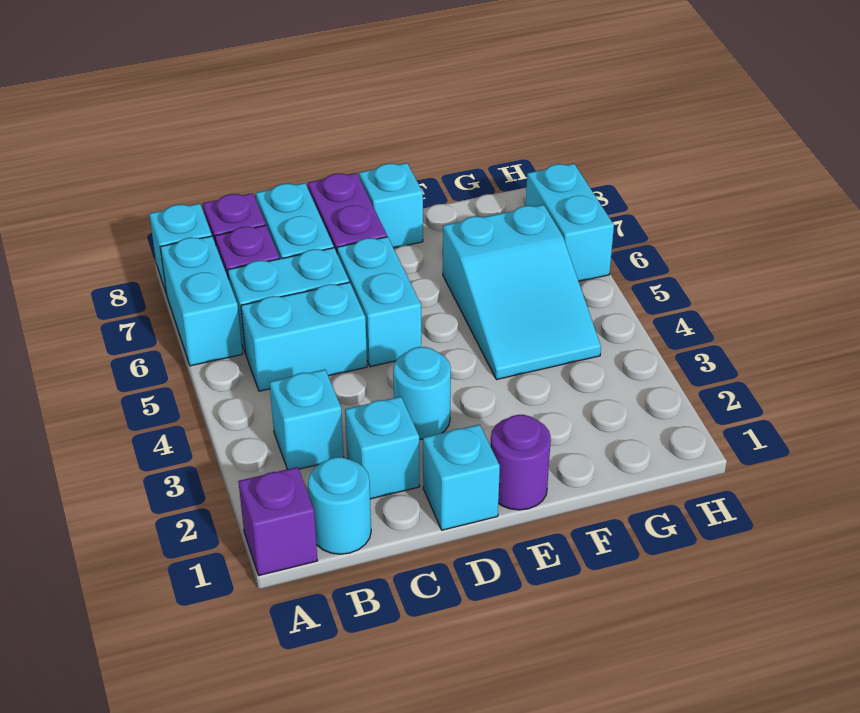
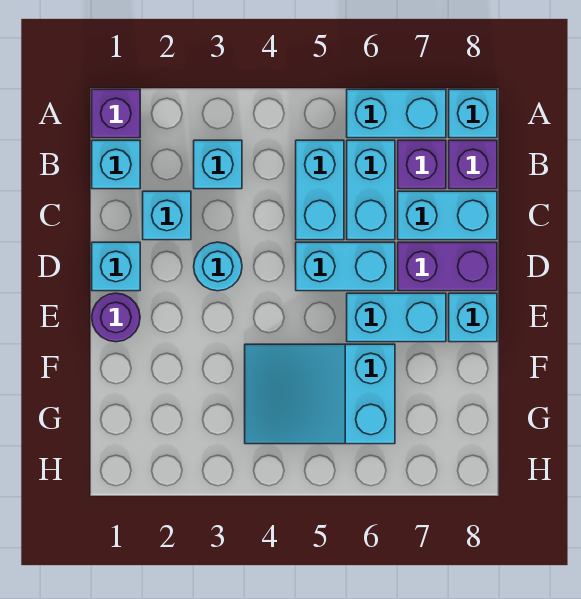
cyan round brick B1 level 1 -> cyan brick B1 level 1
cyan brick H6:H7 level 1 -> cyan brick E6:E7 level 1

